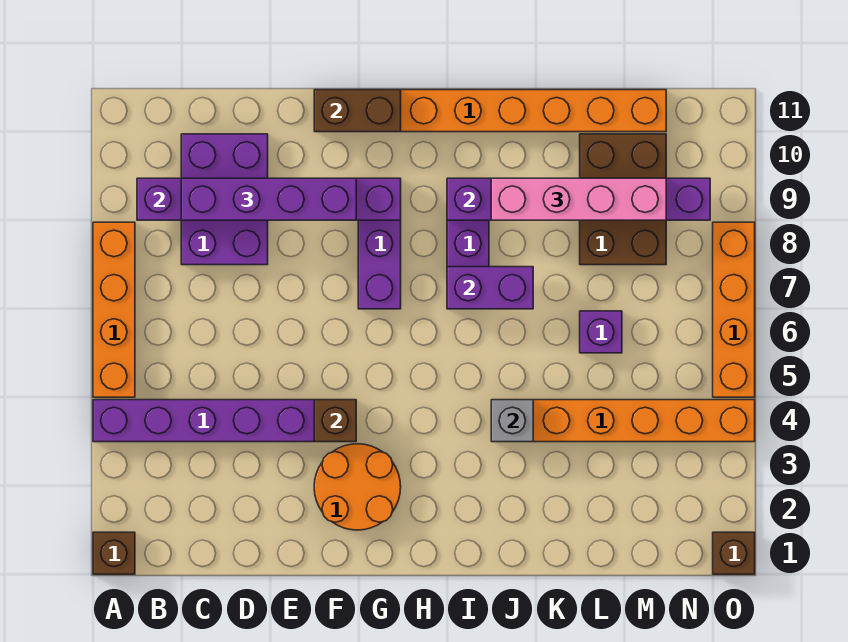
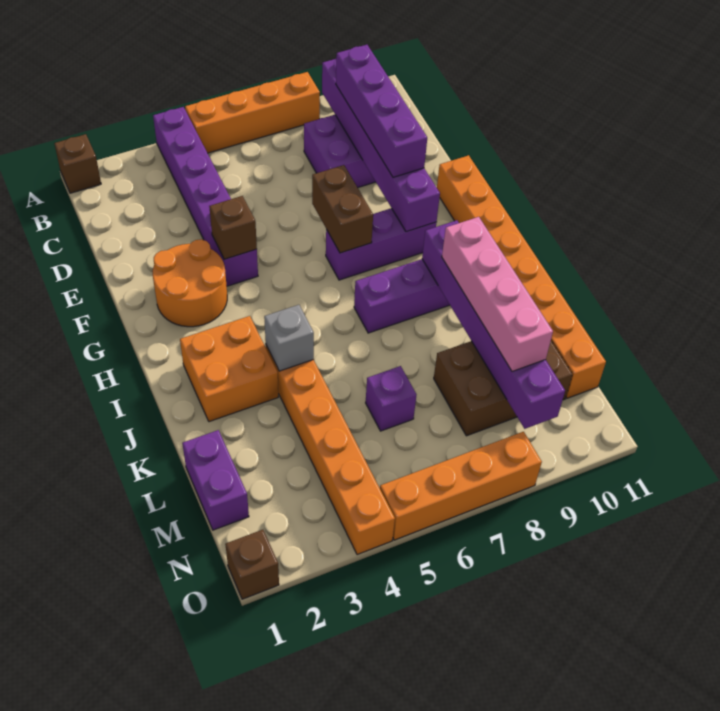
brown brick F11:G11 level 2 -> brown brick F7:G7 level 2
none -> orange brick I2:J3 level 1
purple brick I7:J7 level 2 -> purple brick L1:M1 level 1

